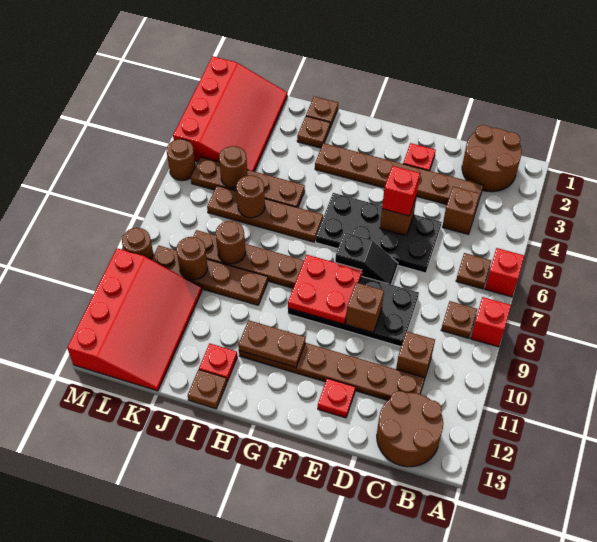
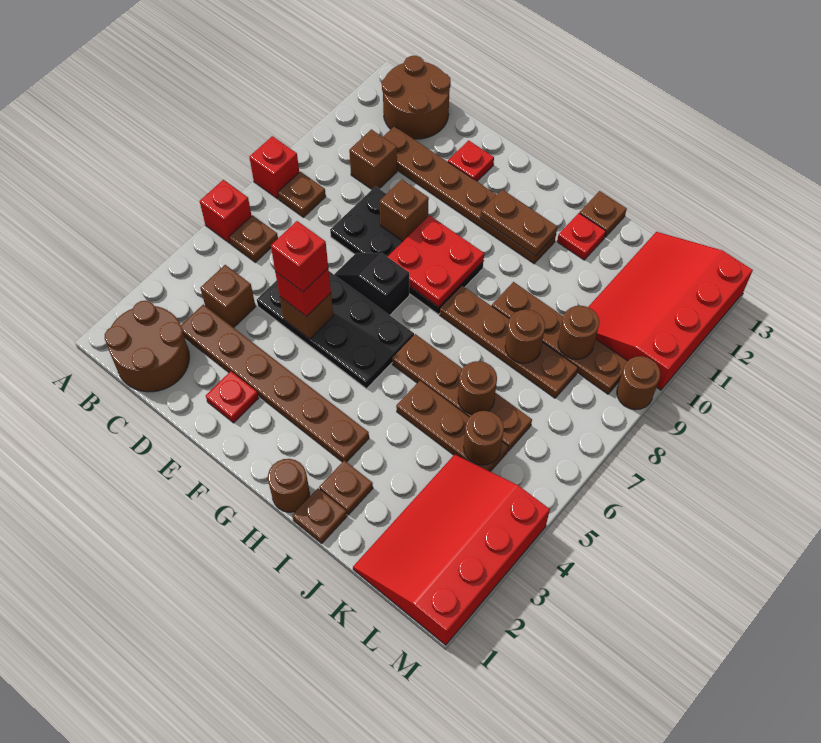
none -> red brick E5 level 4
brown plate I5:L5 level 1 -> brown plate I5:K5 level 1
brown round brick M5 level 1 -> brown round brick H1 level 1

